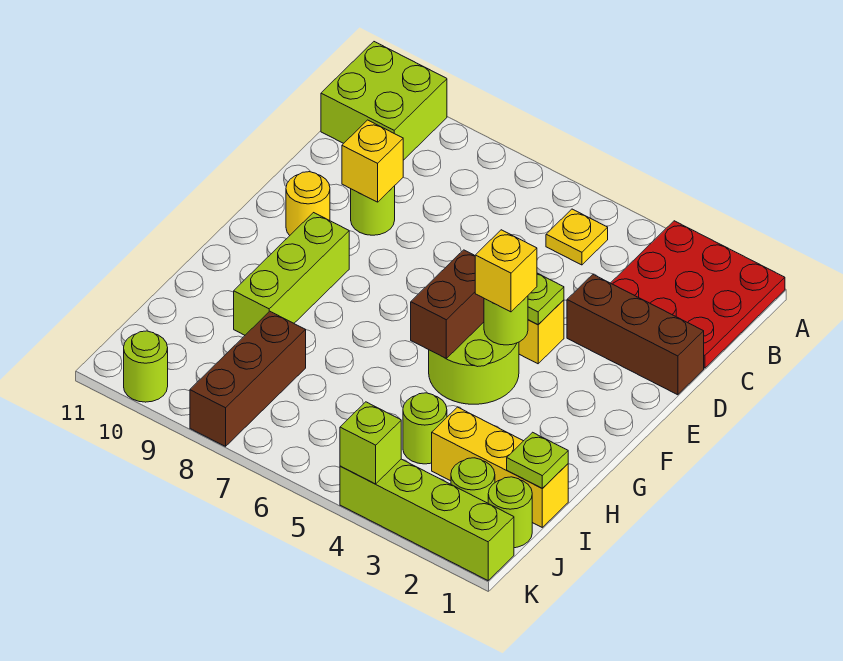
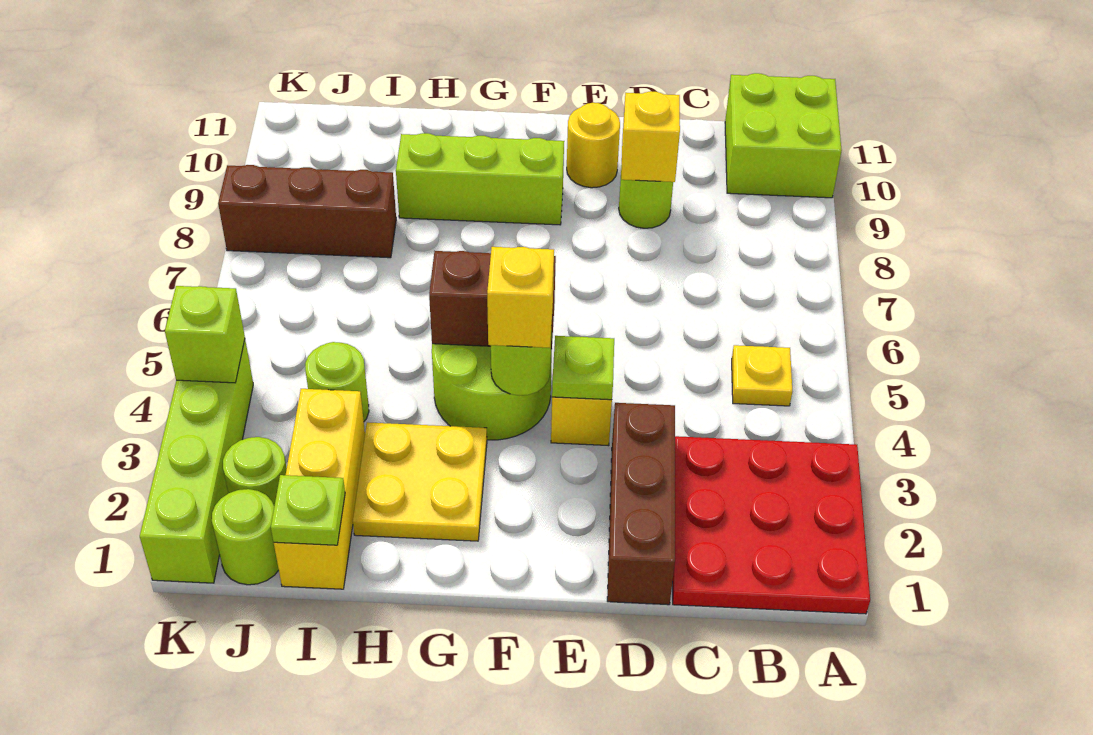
none -> yellow plate G2:H3 level 1
lime round brick K10 level 1 -> none

